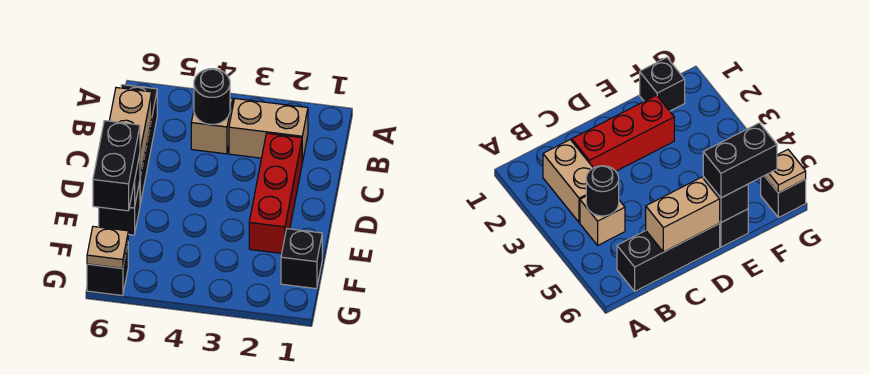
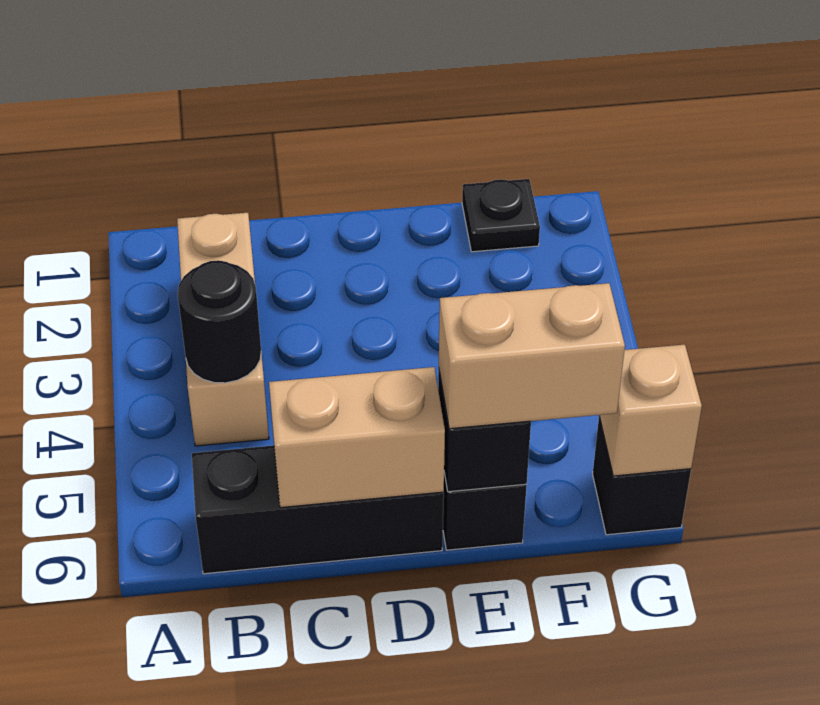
red brick C2:E2 level 1 -> none
black brick E6:F6 level 3 -> tan brick E6:F6 level 3
black brick F1 level 1 -> black plate F1 level 1
tan plate G6 level 2 -> tan brick G6 level 2

